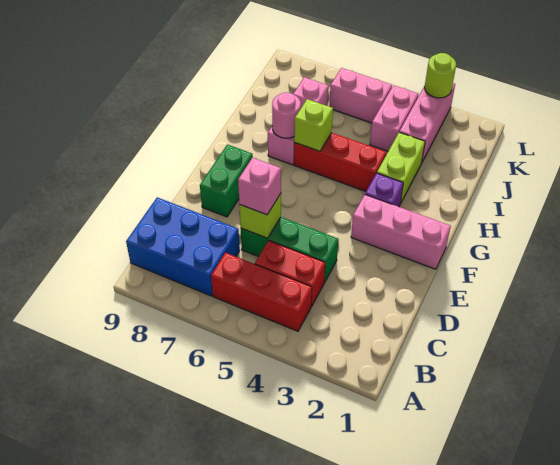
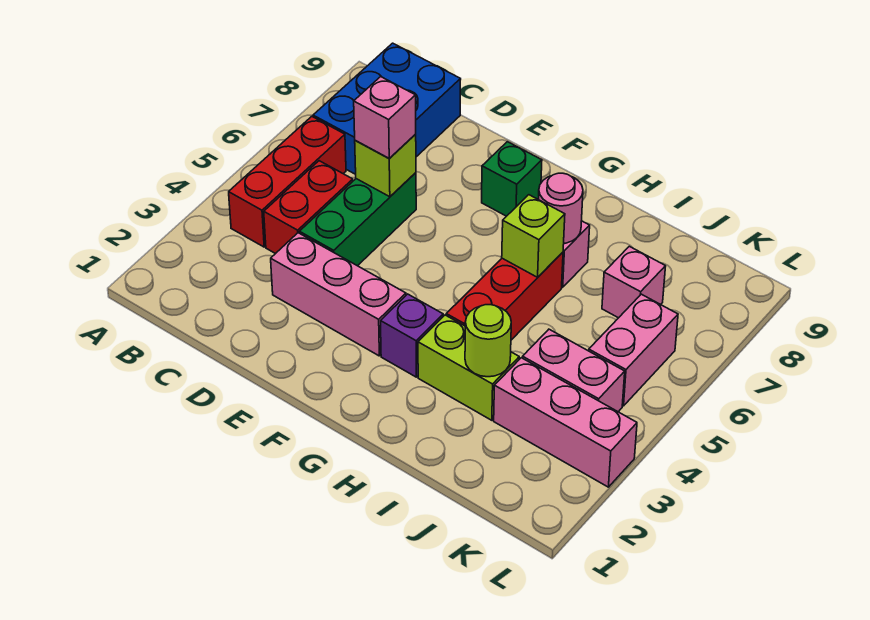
green brick E8:F8 level 1 -> green brick F8 level 1
pink brick F1:F3 level 1 -> pink brick D3:F3 level 1
lime round brick L3 level 2 -> lime round brick I3 level 2

